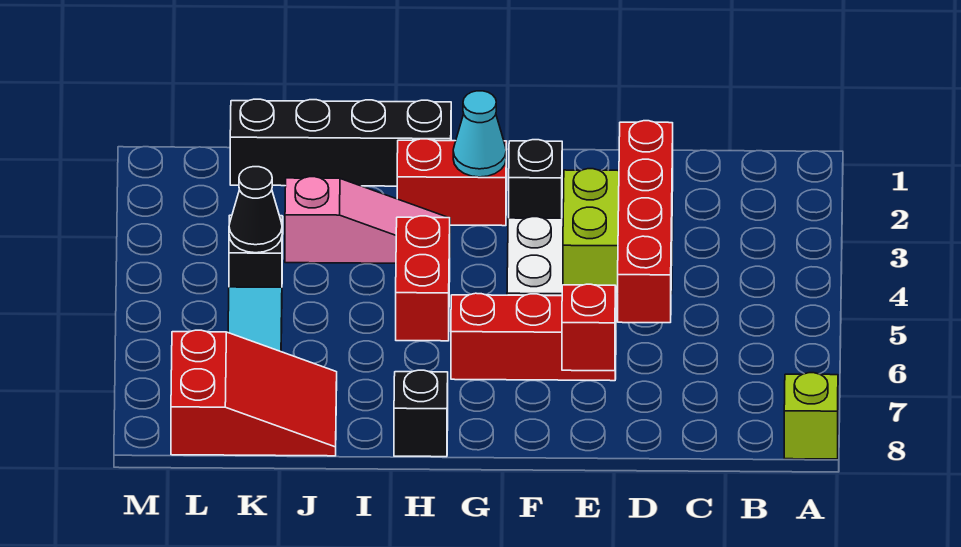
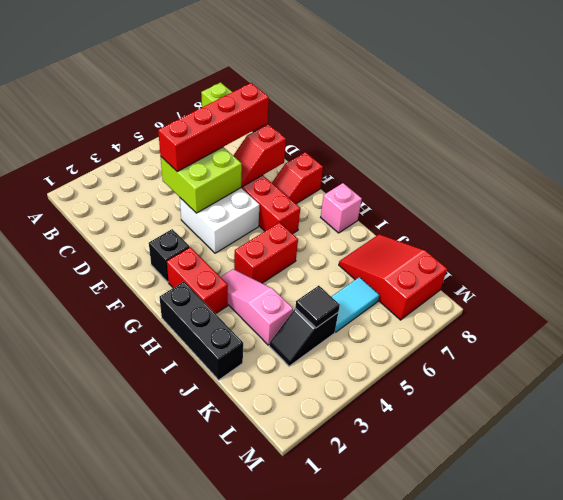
none -> red slope F7:F8 level 1 top 8
cyan cone G2 level 2 -> none
black brick H1:K1 level 1 -> black brick H1:J1 level 1
black brick H8 level 1 -> pink brick H8 level 1
black cone K4 level 2 -> black tile K4 level 2

